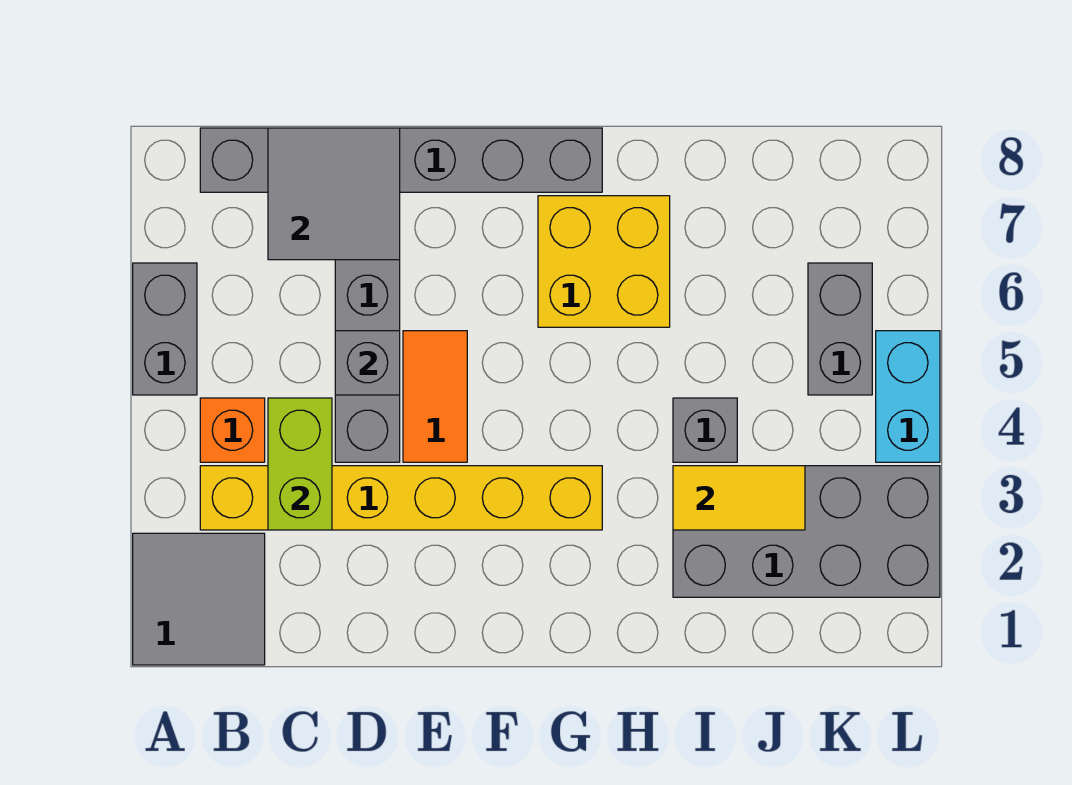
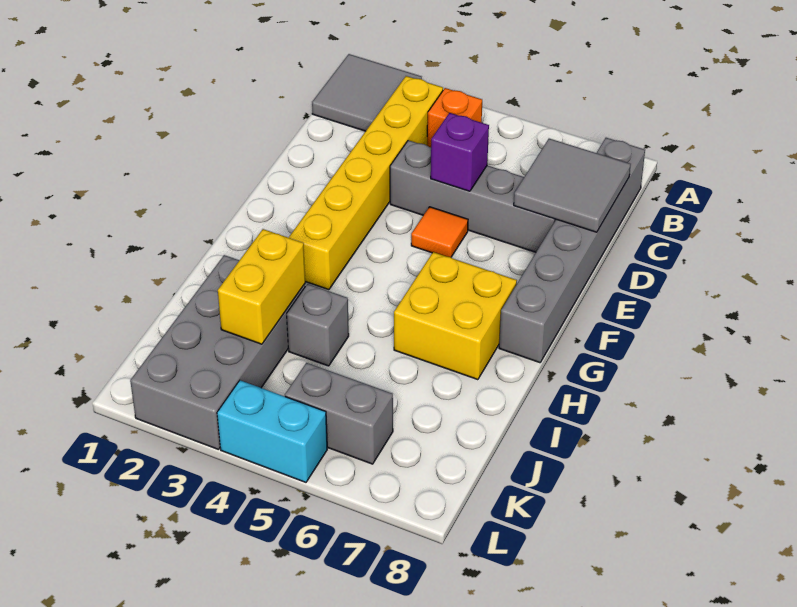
grey brick A5:A6 level 1 -> none
lime brick C3:C4 level 2 -> none
grey brick D5 level 2 -> purple brick D5 level 2
orange tile E4:E5 level 1 -> orange tile E5 level 1
yellow tile I3:J3 level 2 -> yellow brick I3:J3 level 2

